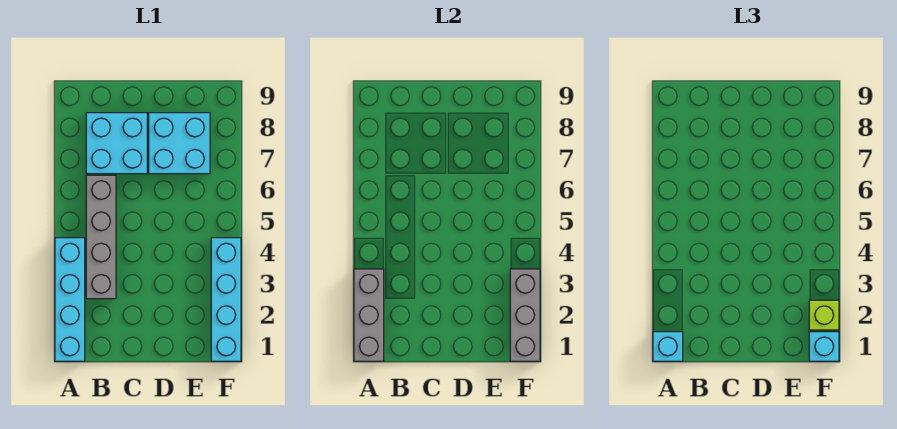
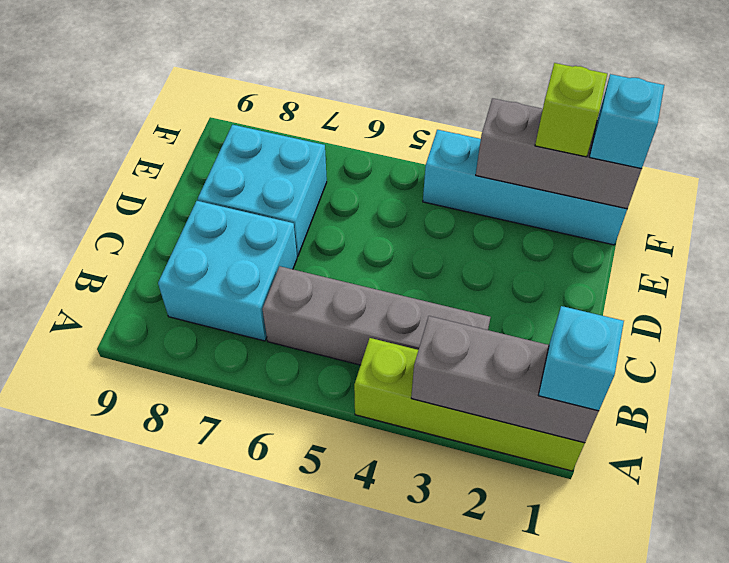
cyan brick A1:A4 level 1 -> lime brick A1:A4 level 1

